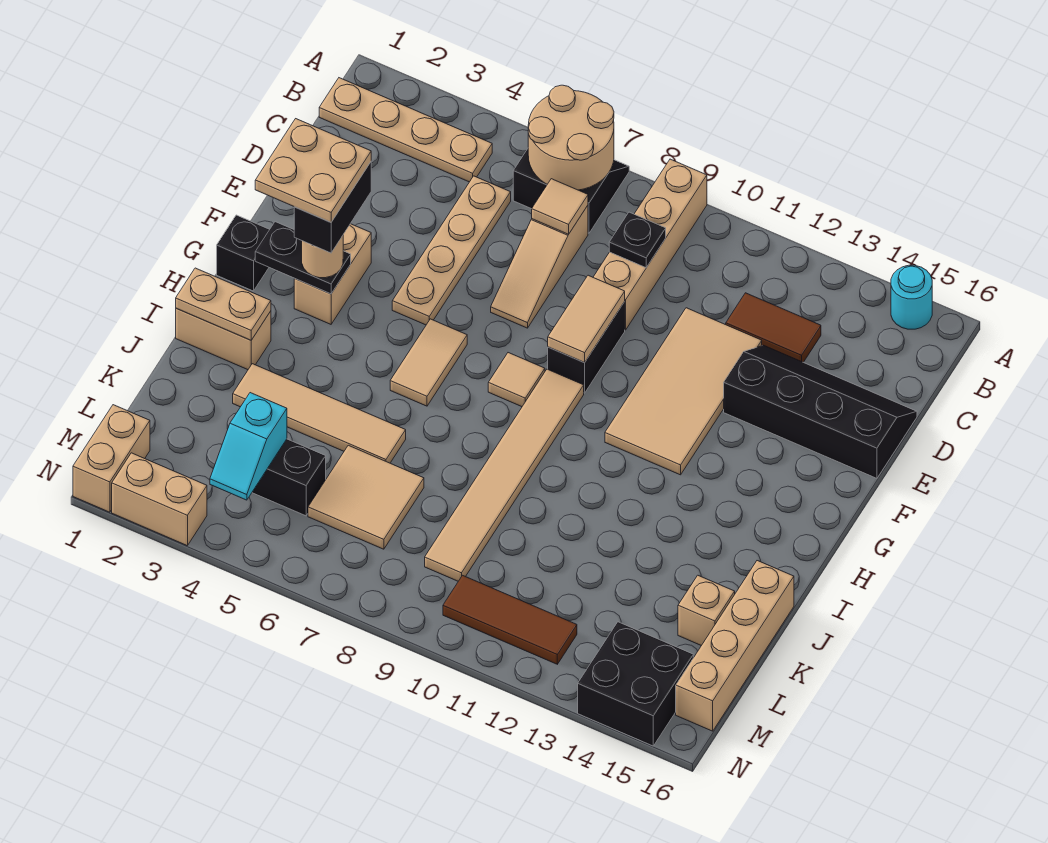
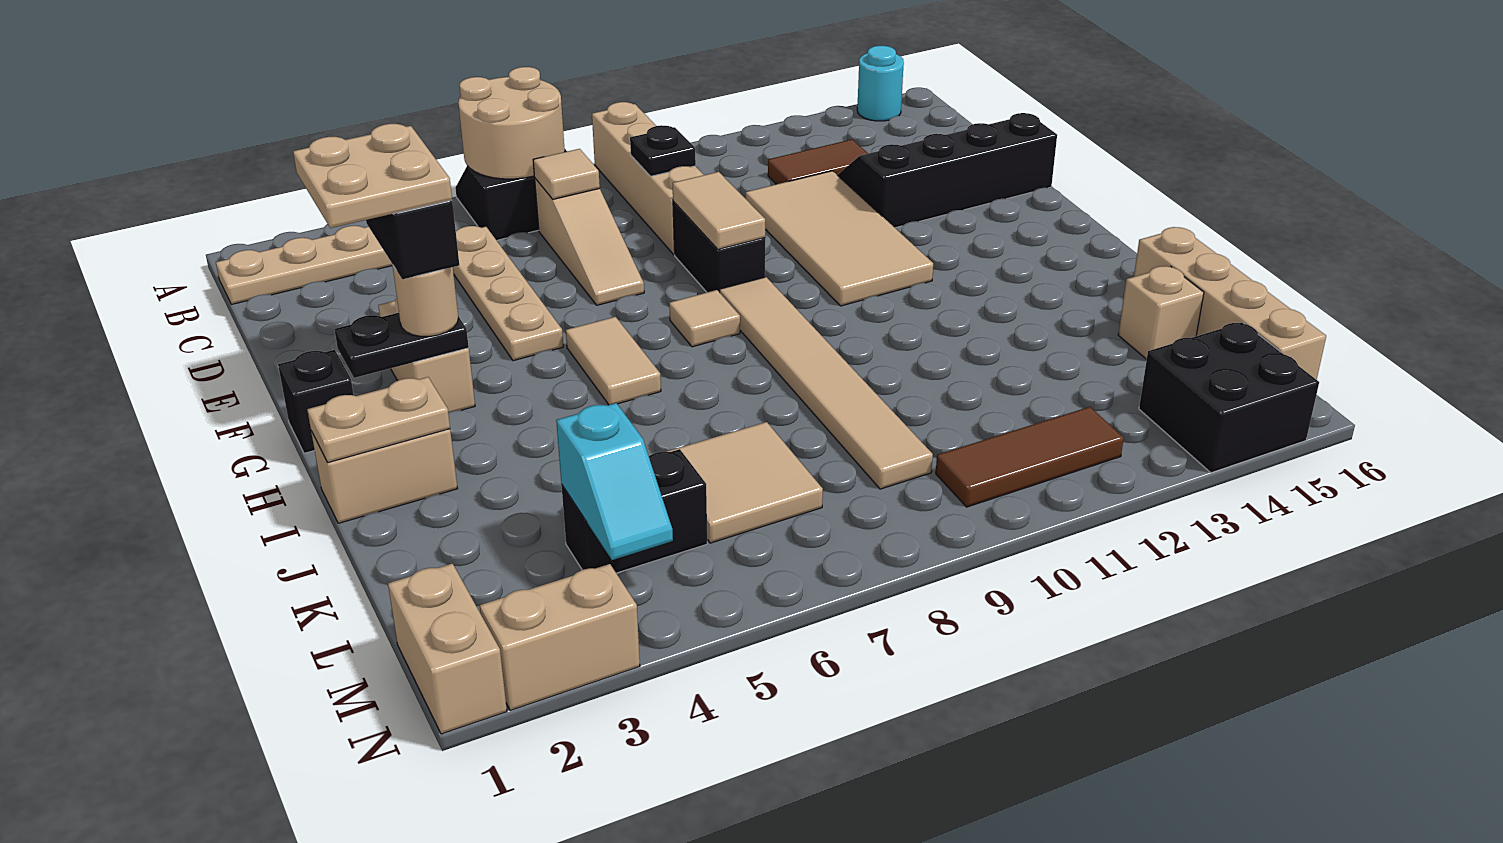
tan tile J3:J6 level 1 -> none

